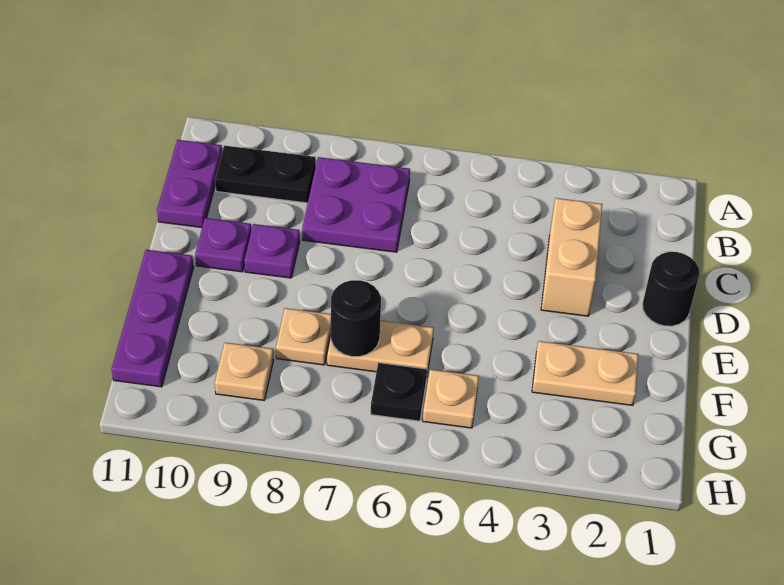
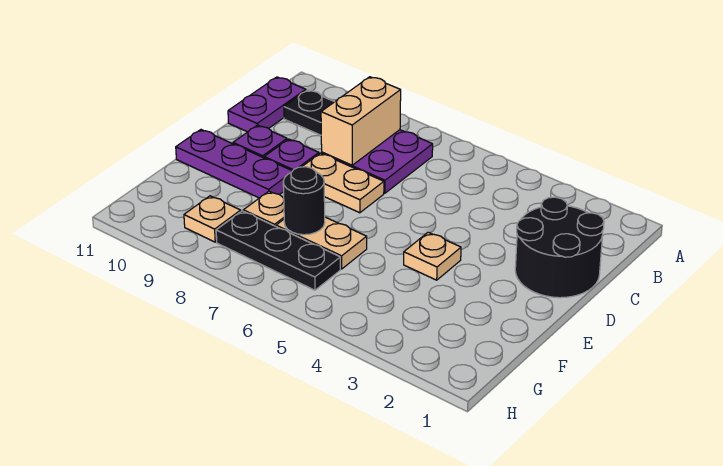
tan brick C3:D3 level 1 -> tan brick B8:C8 level 2
black round brick D1 level 1 -> black round brick C1:D2 level 1
purple plate E11:G11 level 1 -> purple plate E9:E11 level 1
tan plate F2:F3 level 1 -> tan plate D7:D8 level 1
tan plate G5 level 1 -> tan plate E4 level 1
black plate G6 level 1 -> black plate G6:G8 level 1

